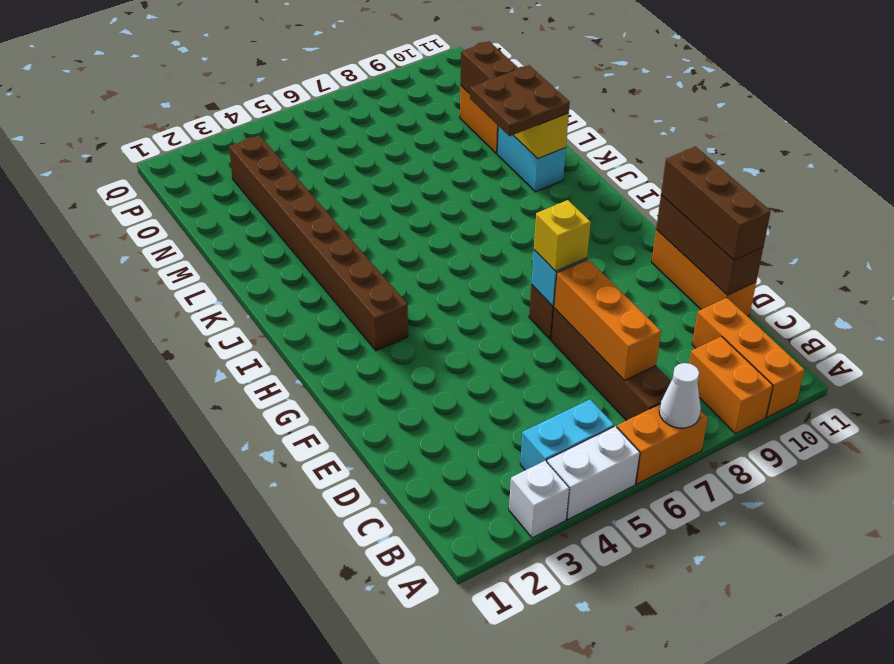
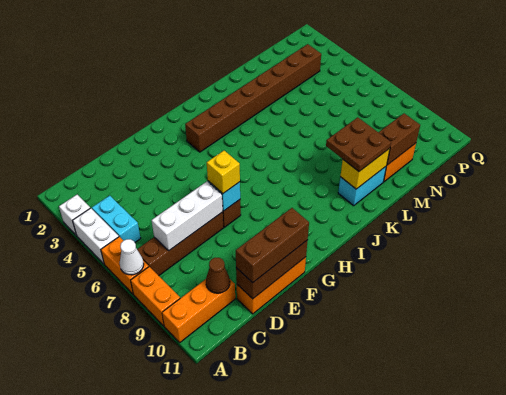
orange brick A9:B9 level 1 -> orange brick A8:A9 level 1
orange brick C7:E7 level 2 -> white brick C7:E7 level 2
none -> brown cone C10 level 2

